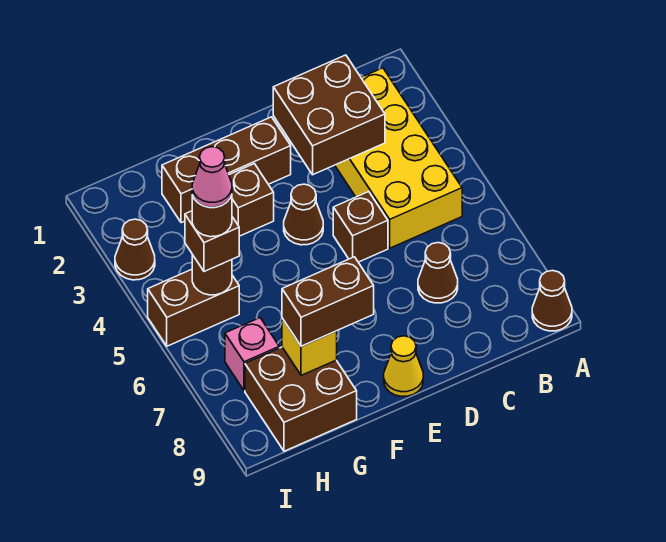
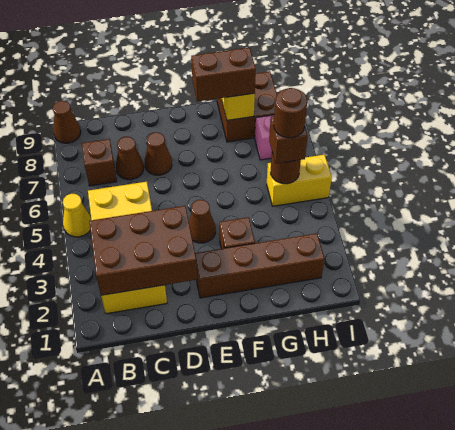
brown brick C2:D3 level 2 -> brown brick B2:D3 level 2
brown brick D5 level 1 -> brown brick B7 level 1
brown brick E2:G2 level 1 -> brown brick E2:H2 level 1
yellow cone E9 level 1 -> yellow cone A5 level 1
brown brick H5:I5 level 1 -> yellow brick H5:I5 level 1
pink cone H5 level 5 -> none
brown cone I3 level 1 -> brown cone D7 level 1

